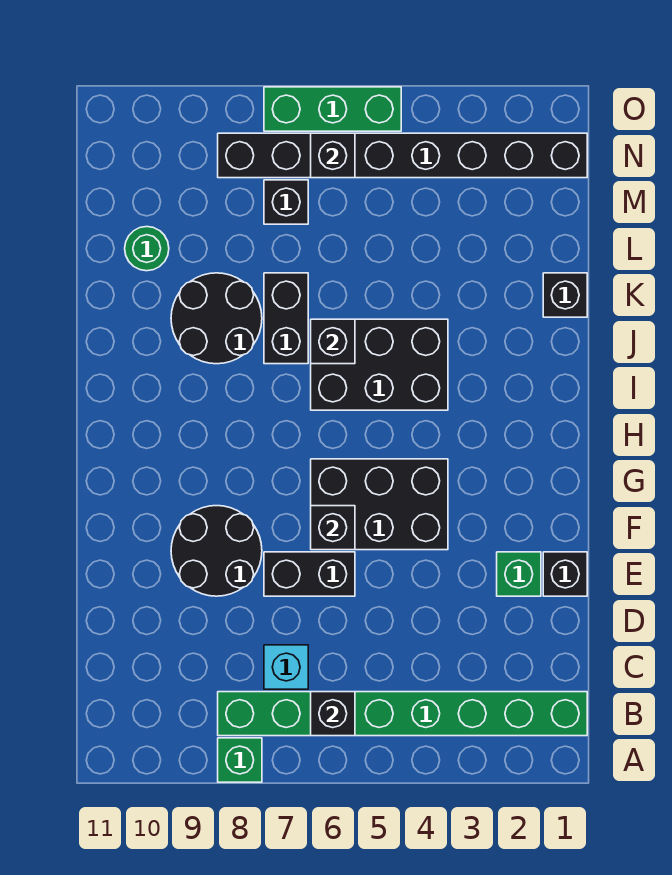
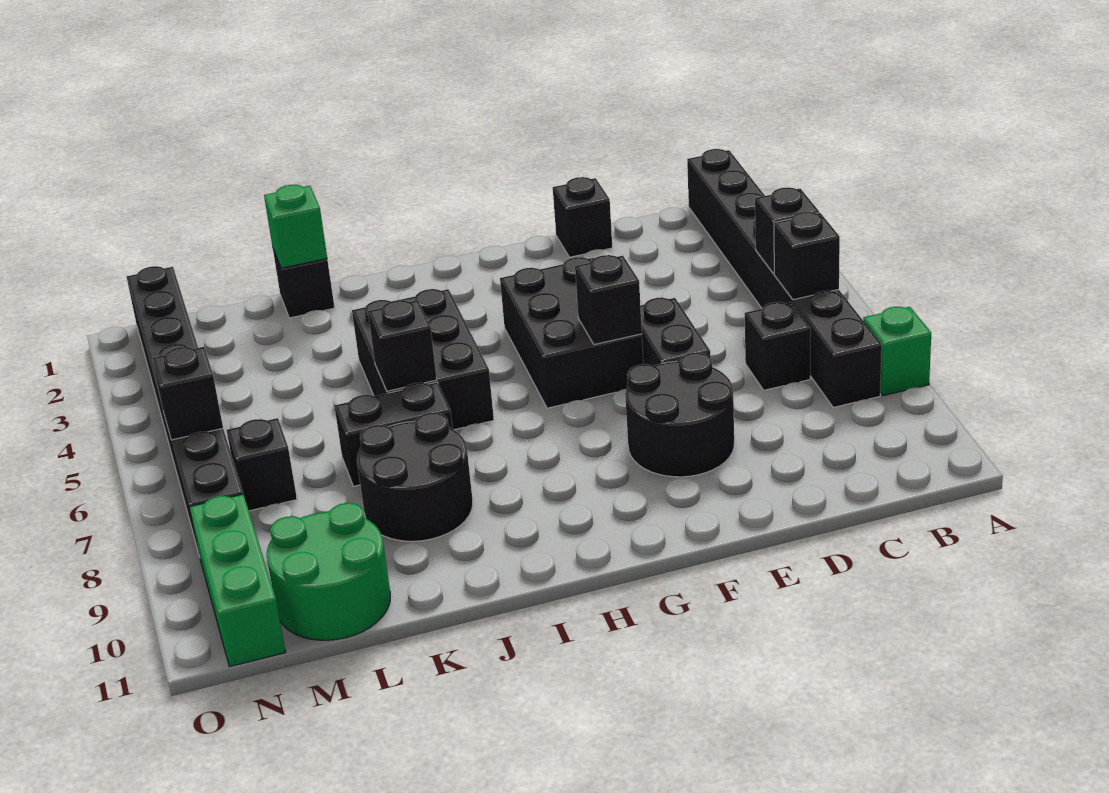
green brick B1:B8 level 1 -> black brick B1:B8 level 1
none -> black brick B5 level 2
cyan brick C7 level 1 -> black brick C7 level 1
green brick E2 level 1 -> green brick K1 level 2
green round brick L10 level 1 -> green round brick L10:M11 level 1
green brick O5:O7 level 1 -> green brick N9:N11 level 1

